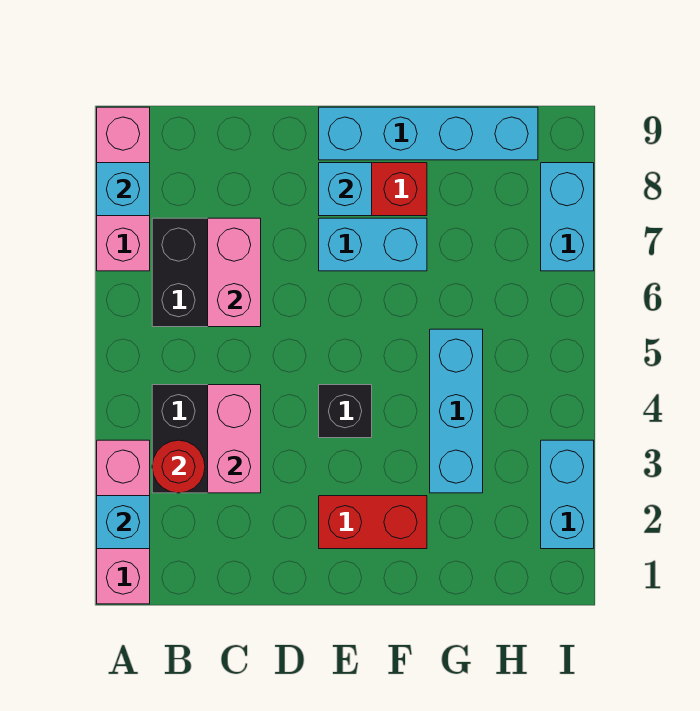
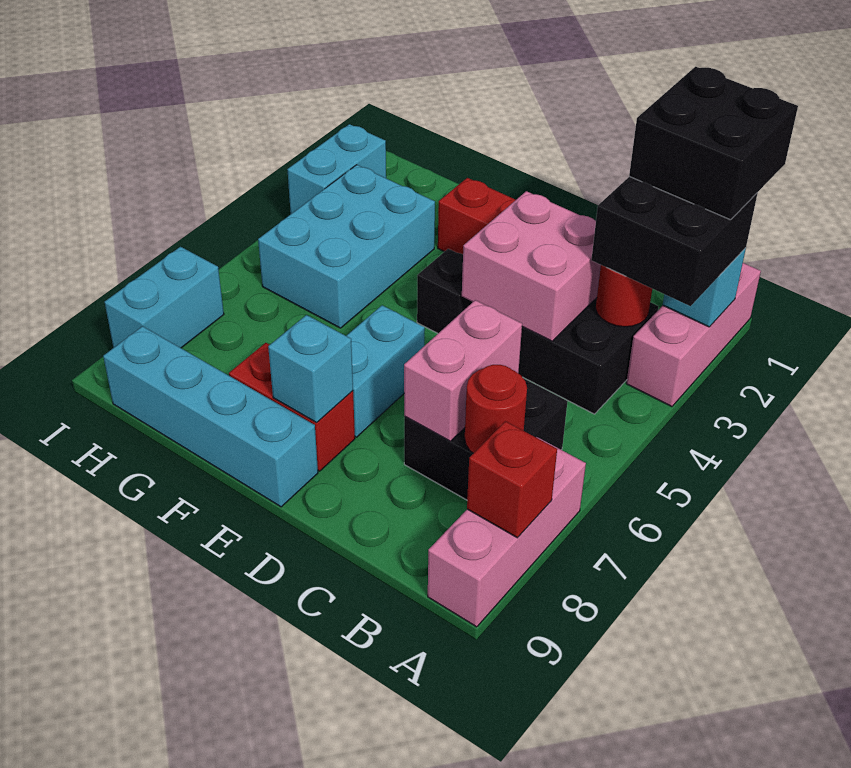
none -> black brick A1:B2 level 4
none -> black brick A2:B3 level 3
cyan brick A8 level 2 -> red brick A8 level 2
none -> red round brick B7 level 2
pink brick C3:C4 level 2 -> pink brick C3:D4 level 2
cyan brick E7:F7 level 1 -> cyan brick E6:E7 level 1
cyan brick G3:G5 level 1 -> cyan brick G3:H5 level 1

